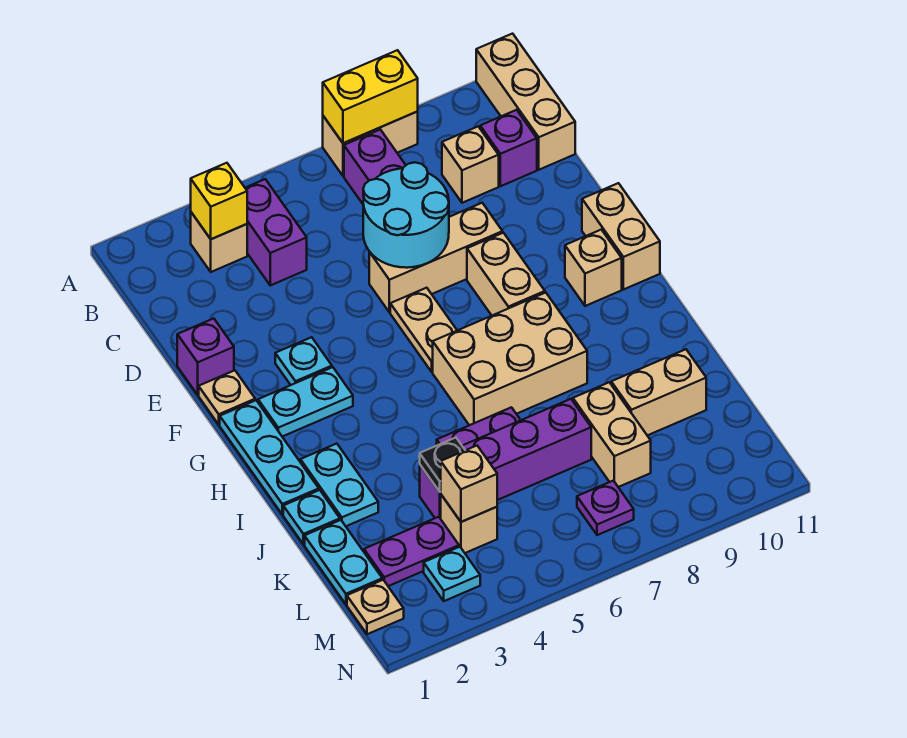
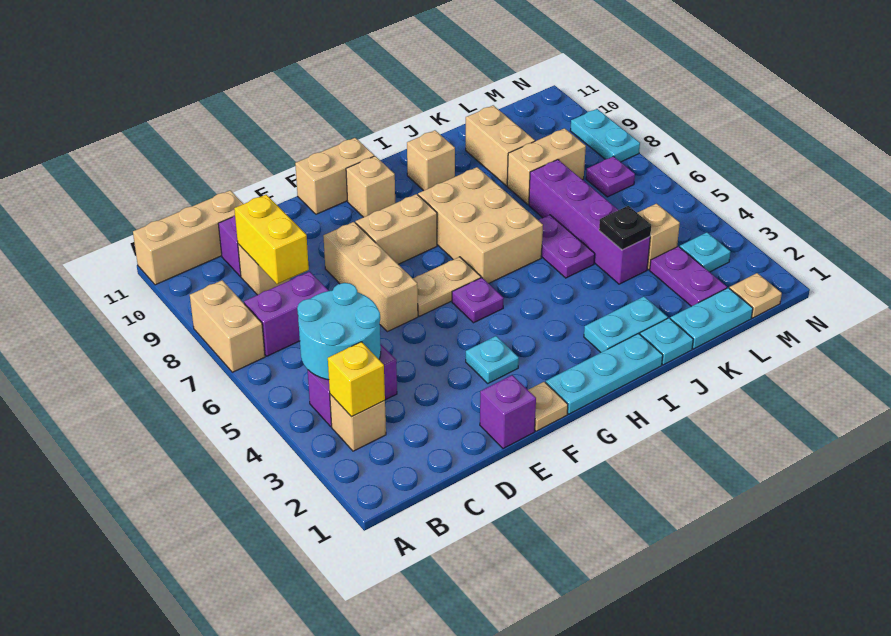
yellow brick A7:A8 level 2 -> yellow brick C8:C9 level 2
cyan round brick D6:E7 level 2 -> cyan round brick B4:C5 level 2
cyan plate G2:G3 level 1 -> cyan plate N8:N9 level 1
none -> purple plate G5 level 1
tan brick L4 level 2 -> tan brick I10 level 1

